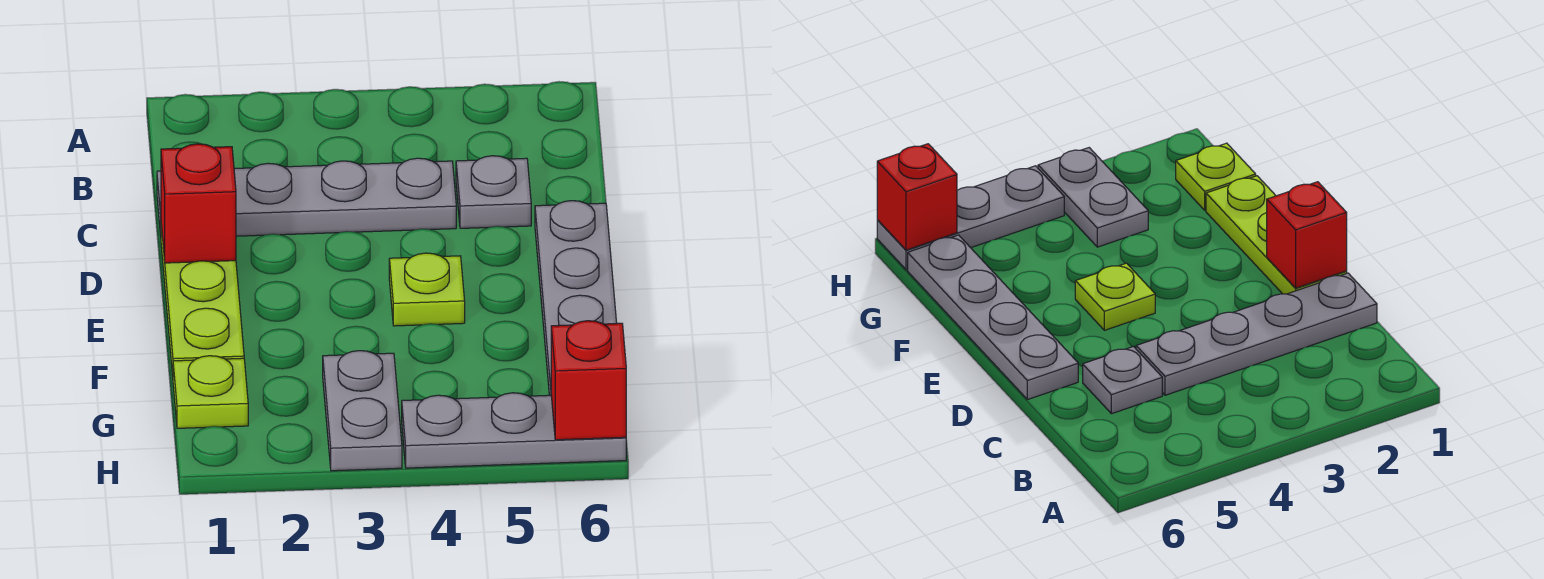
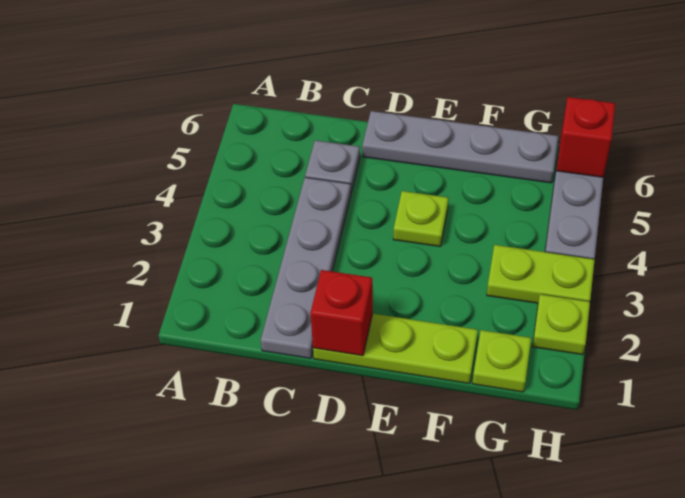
grey plate G3:H3 level 1 -> lime plate G3:H3 level 1
none -> lime plate H2 level 1

